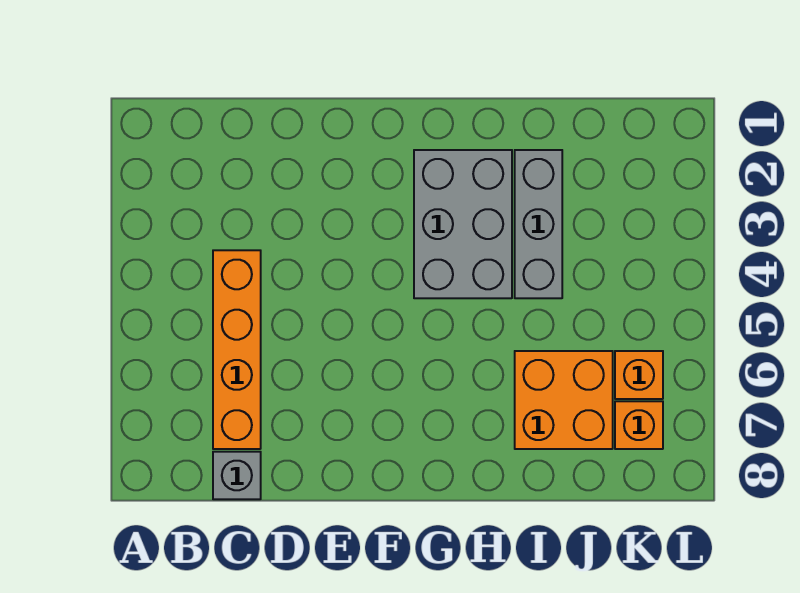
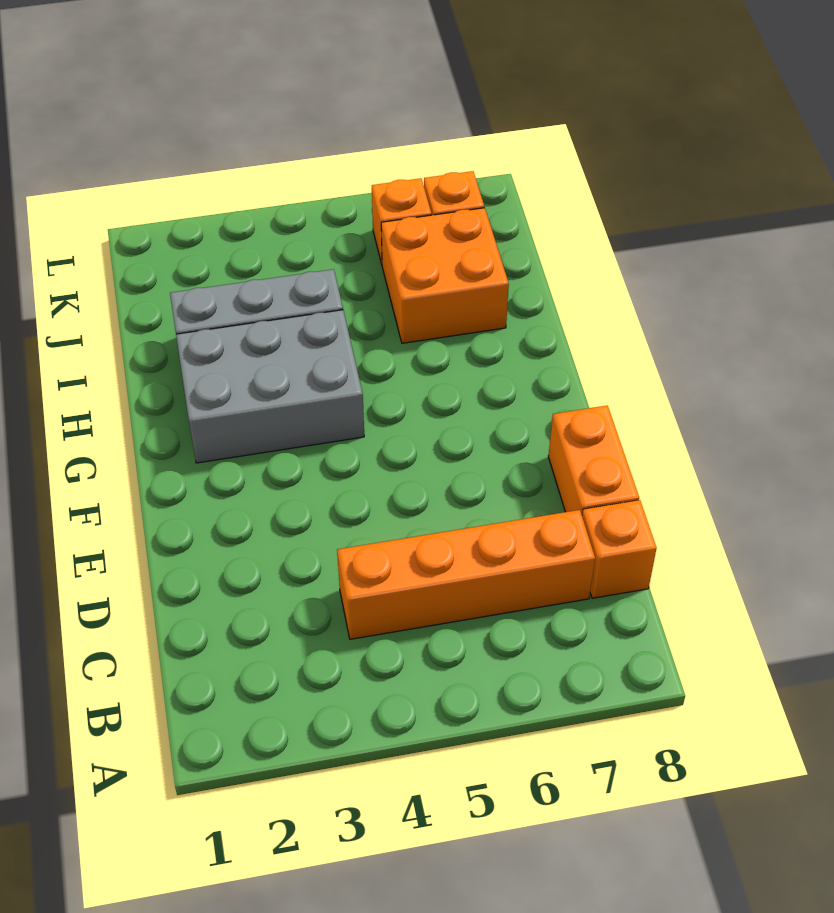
grey brick C8 level 1 -> orange brick C8 level 1
none -> orange brick D8:E8 level 1

